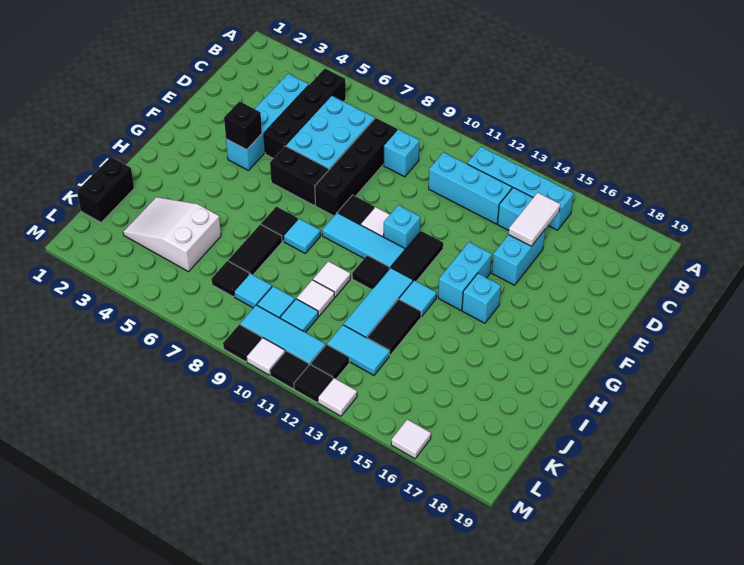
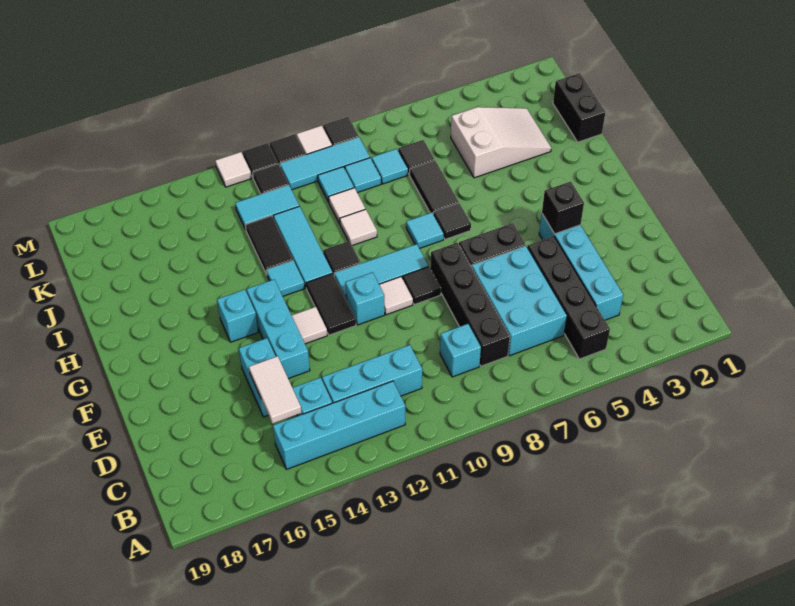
cyan brick F14:G14 level 1 -> cyan brick E14:G14 level 1
white tile M16 level 1 -> white tile F13 level 1

